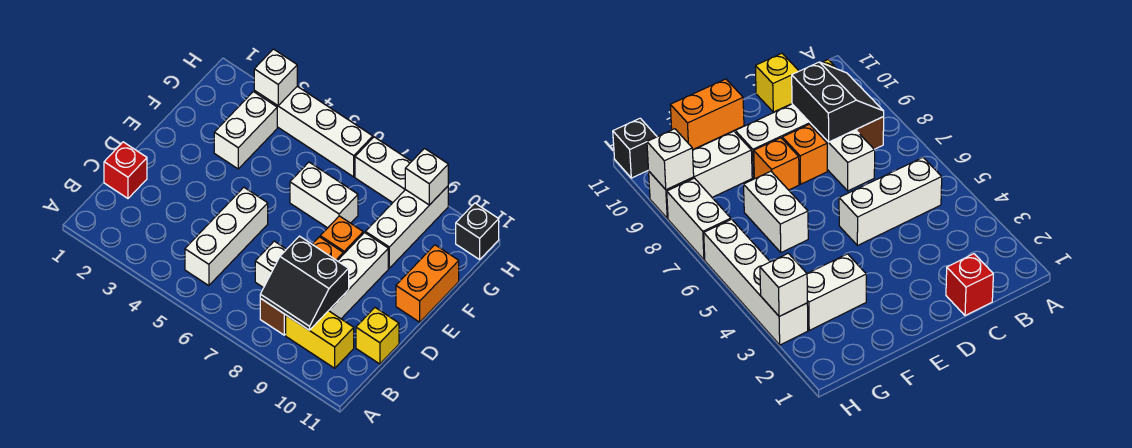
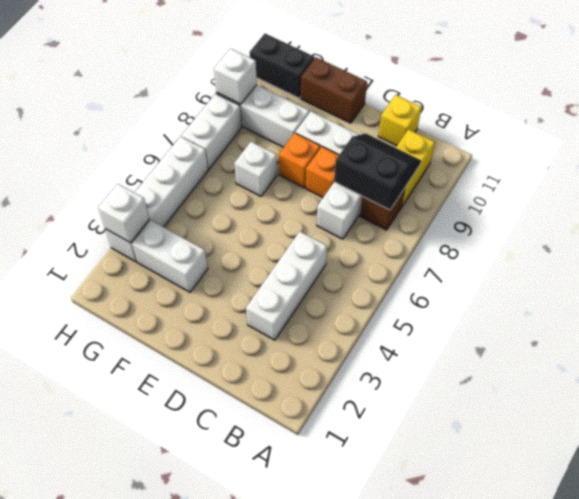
white brick B5:D5 level 1 -> white brick C3:C5 level 1
black slope B8:C9 level 2 top C -> black slope B8:C9 level 2 top 8
red brick C1 level 1 -> none
orange brick E11:F11 level 1 -> brown brick E11:F11 level 1
white brick F6:F7 level 1 -> white brick F7 level 1
black brick H11 level 1 -> black brick G11:H11 level 1

